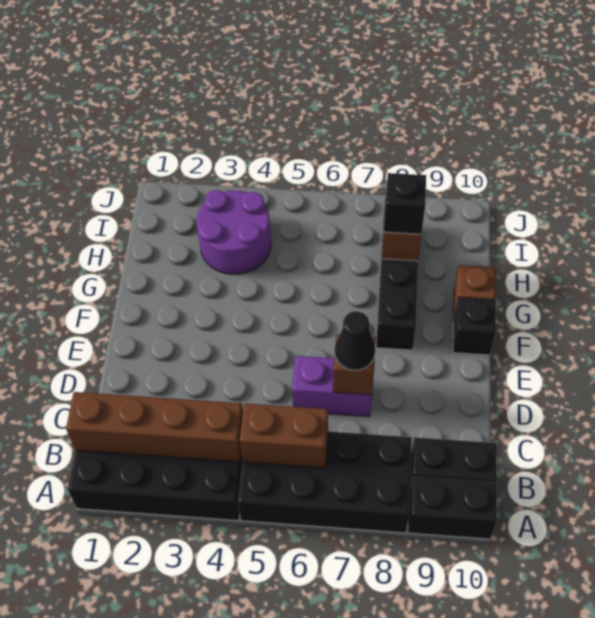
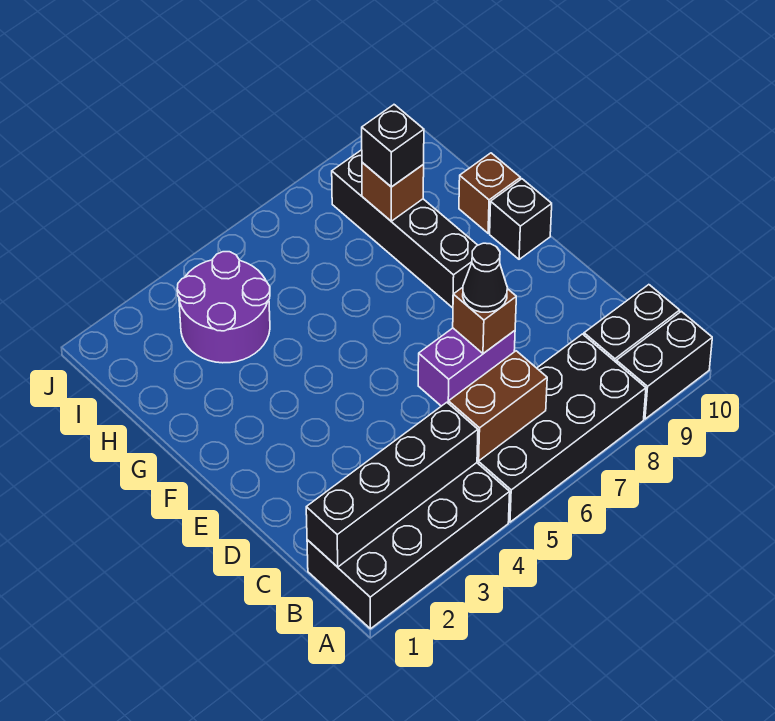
brown brick B1:B4 level 2 -> black brick B1:B4 level 2

